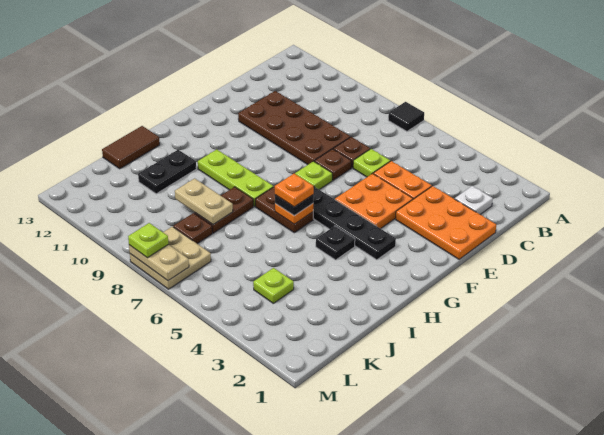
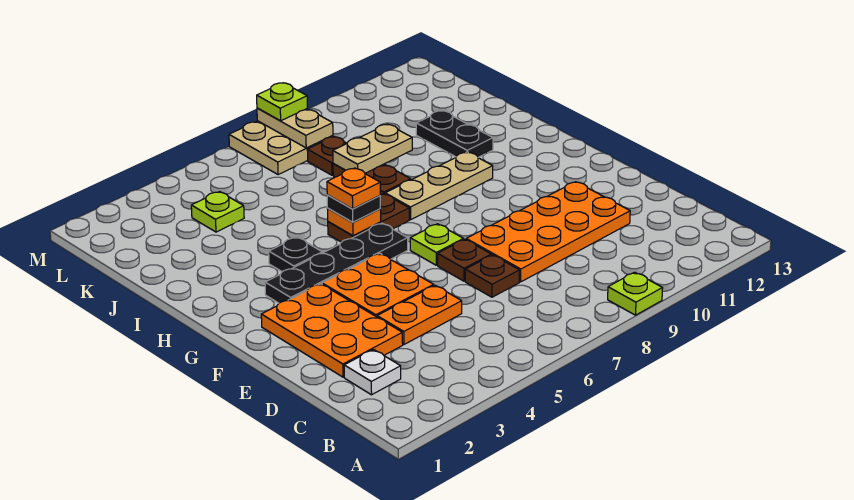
black tile A7 level 1 -> none
orange plate D1:E3 level 1 -> orange plate D2:F3 level 1
lime plate D6 level 1 -> lime plate A9 level 1
brown plate D8:E11 level 1 -> orange plate D8:E11 level 1
lime plate H8:H10 level 1 -> tan plate H8:H10 level 1
brown tile I13:J13 level 1 -> none
tan plate M7:M8 level 2 -> tan plate L8:M8 level 2

